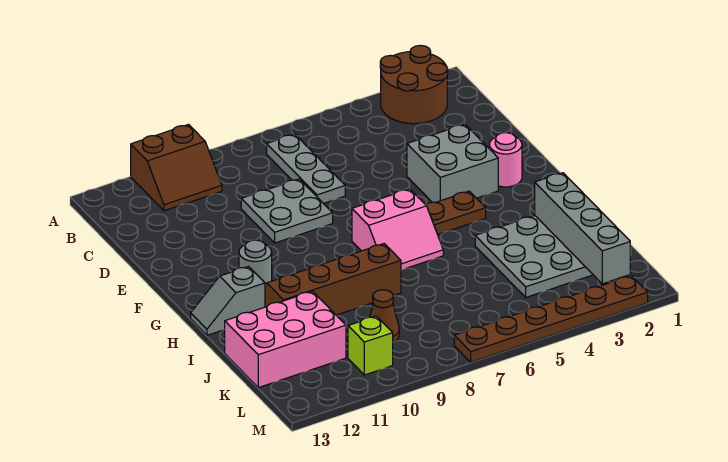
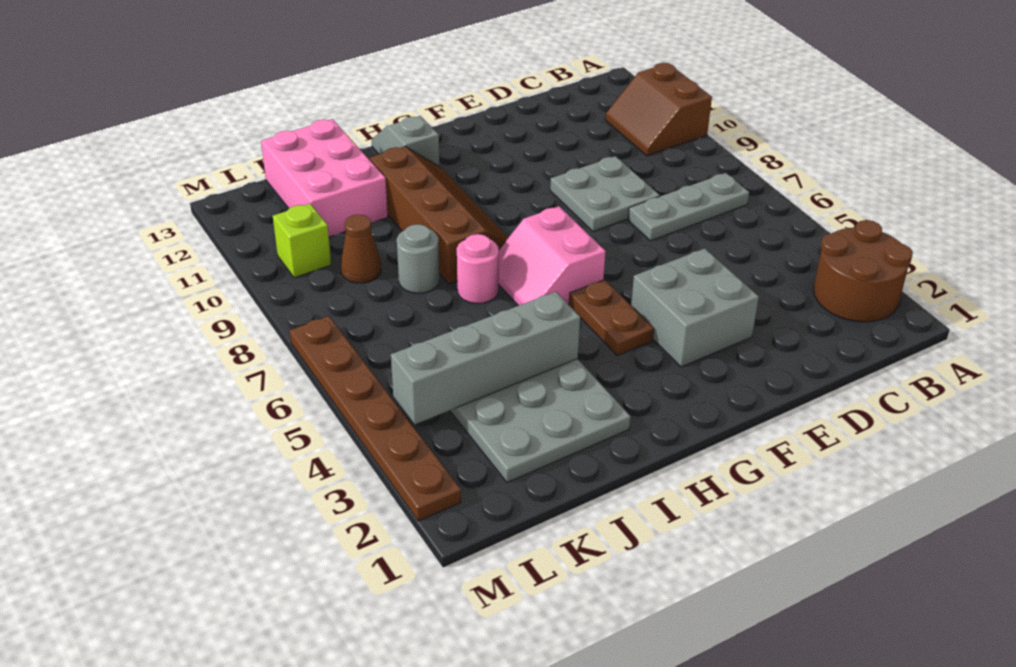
pink round brick F2 level 1 -> pink round brick I7 level 1
grey round brick G11 level 1 -> grey round brick J8 level 1
grey brick I2:L2 level 2 -> grey brick I4:L4 level 2

